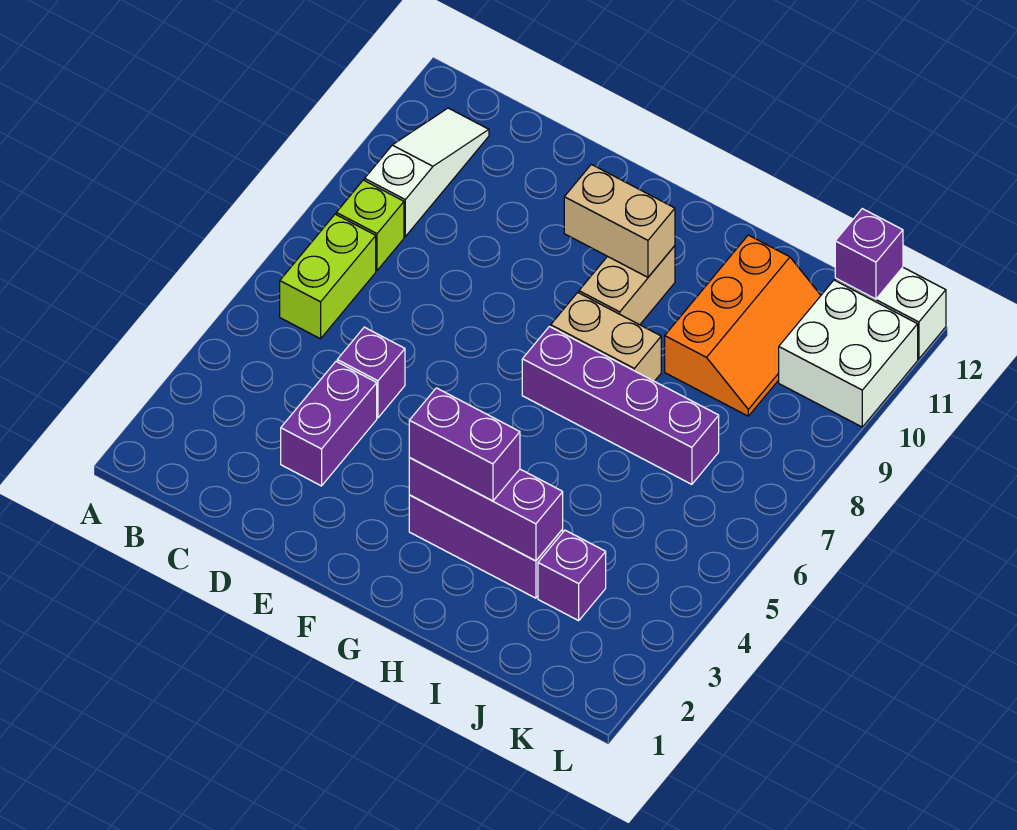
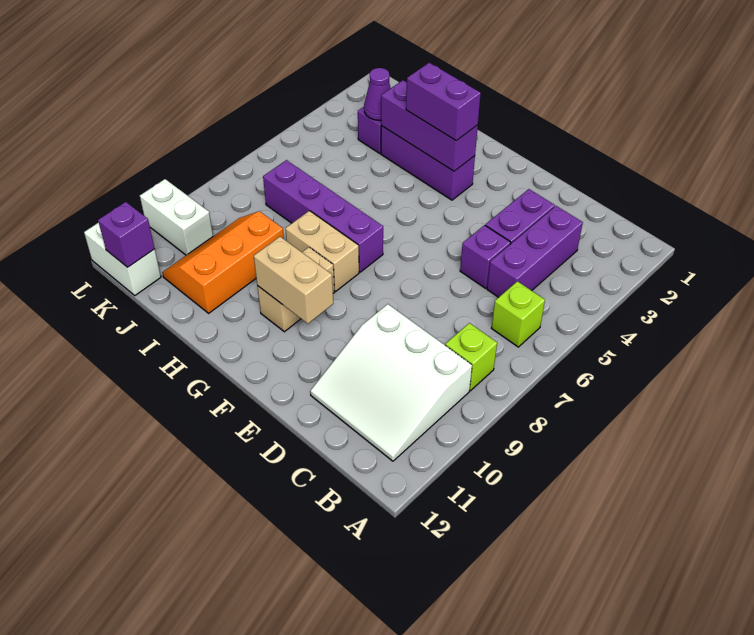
lime brick B6:B7 level 1 -> lime brick B6 level 1
white slope B9:B11 level 1 top 9 -> white slope B9:D11 level 1 top 9
none -> purple brick C3:C5 level 1
none -> purple cone J3 level 2
white brick K10:L11 level 1 -> white brick K10:L10 level 1

